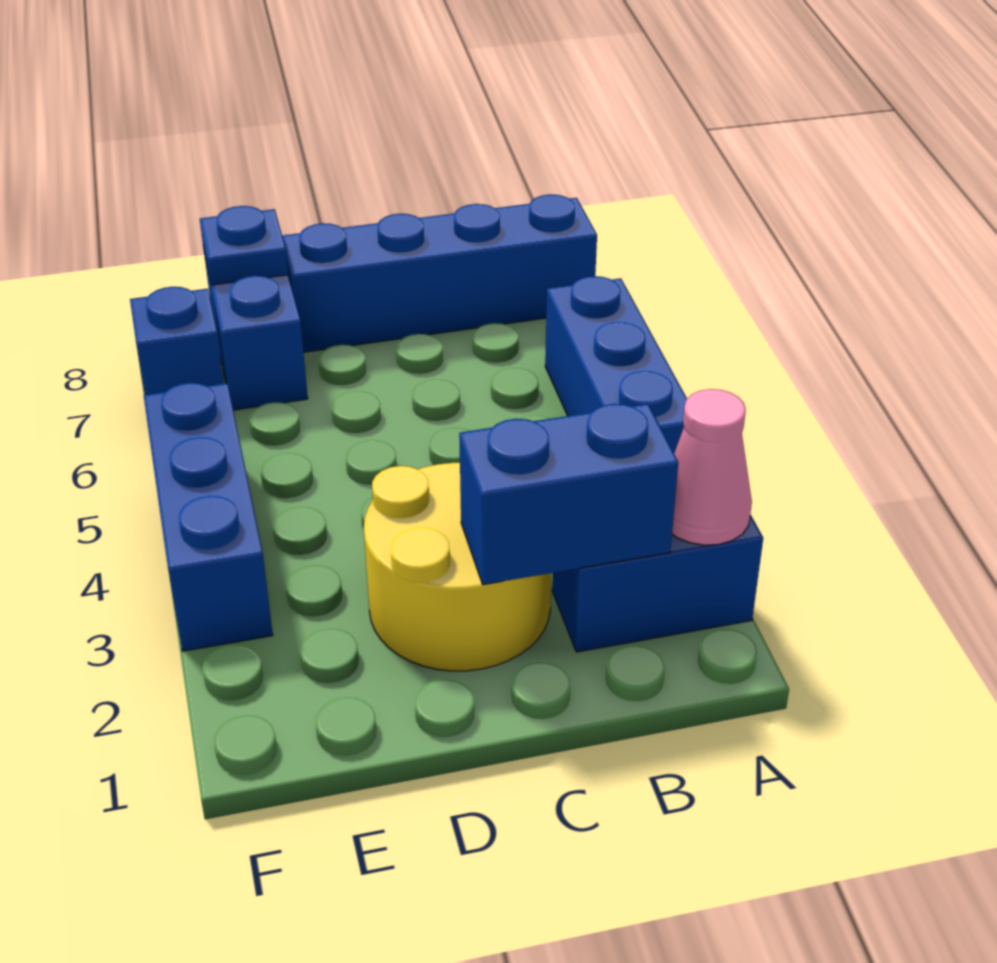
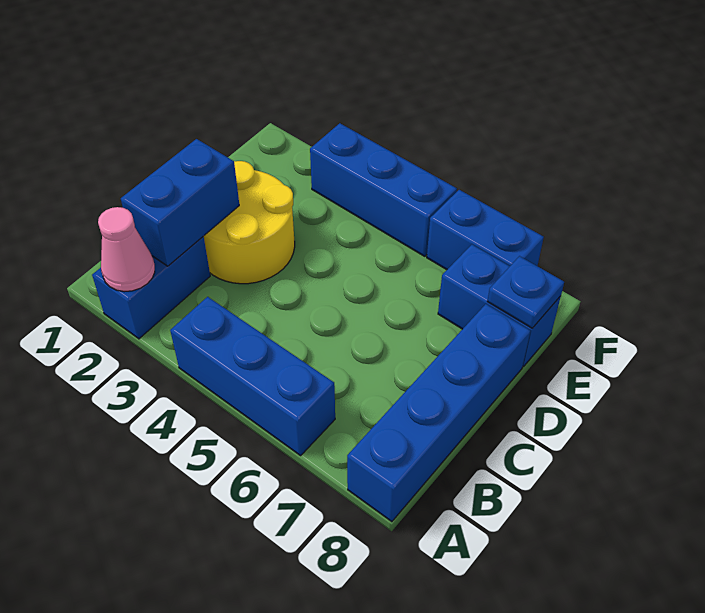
blue brick F7 level 1 -> blue brick F6:F7 level 1

